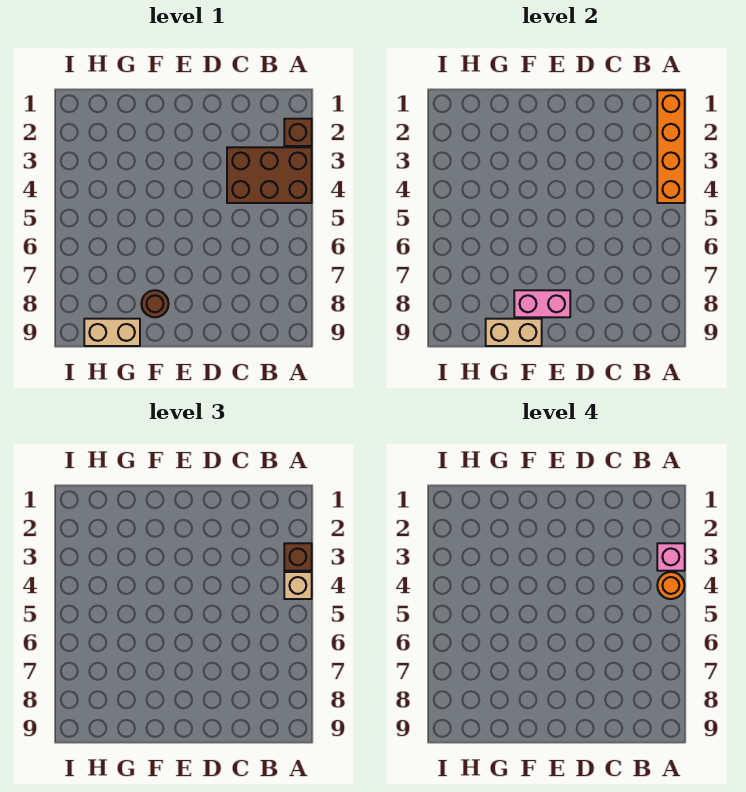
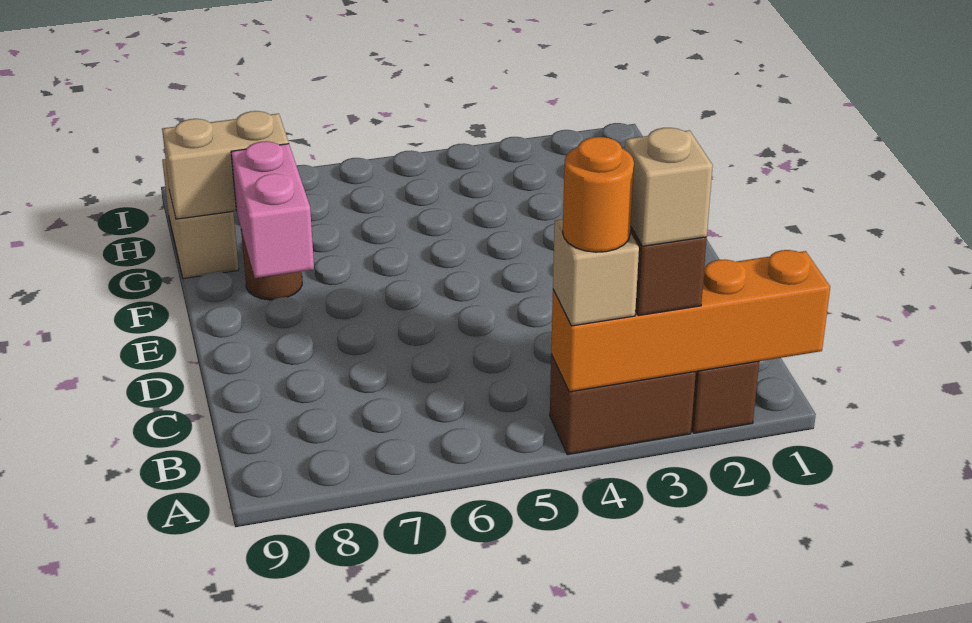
brown brick A3:C4 level 1 -> brown brick A3:A4 level 1
pink brick A3 level 4 -> tan brick A3 level 4
tan brick F9:G9 level 2 -> tan brick G8:G9 level 2

